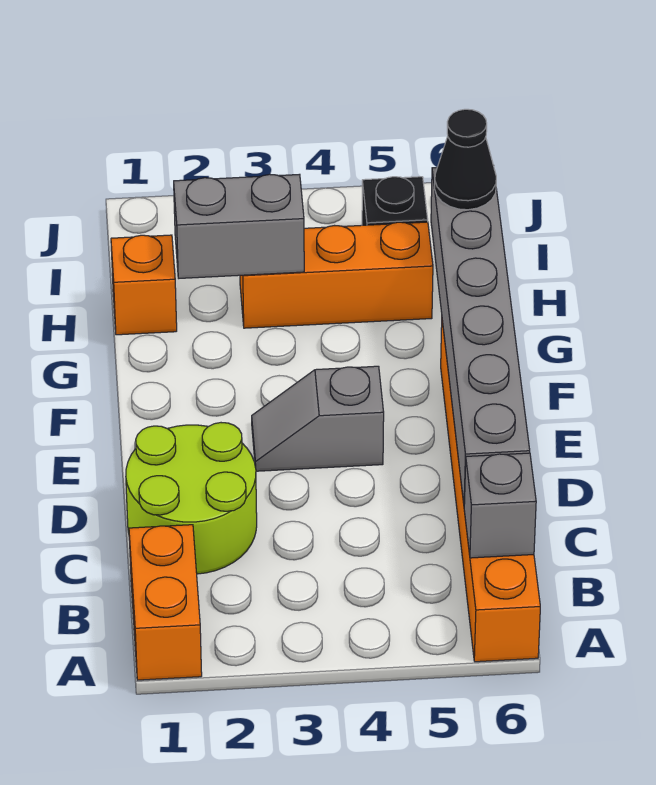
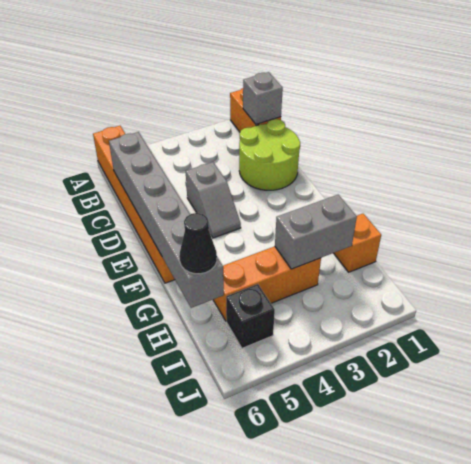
grey brick B6 level 2 -> grey brick B1 level 2
grey slope E3:E4 level 1 top 4 -> grey slope D4:E4 level 1 top D

